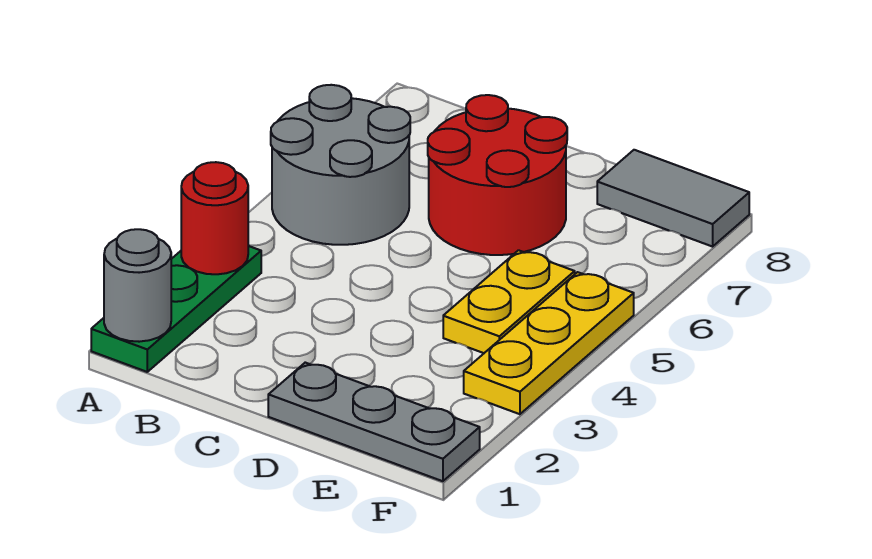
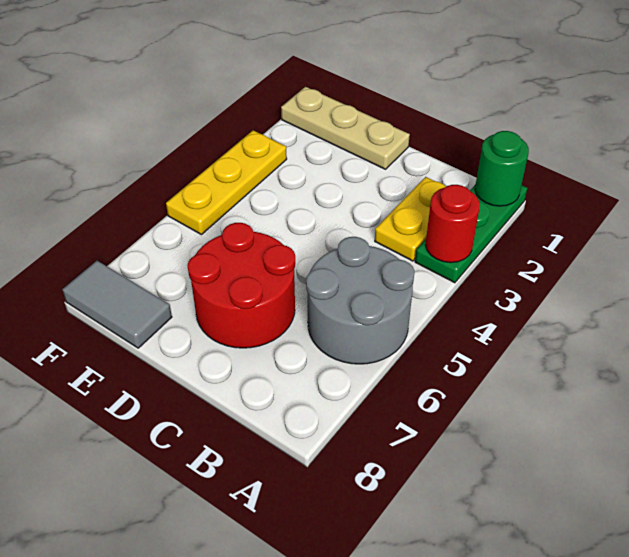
grey round brick A1 level 2 -> green round brick A1 level 2
grey plate D1:F1 level 1 -> tan plate D1:F1 level 1
yellow plate E4:E5 level 1 -> yellow plate B2:B3 level 1

